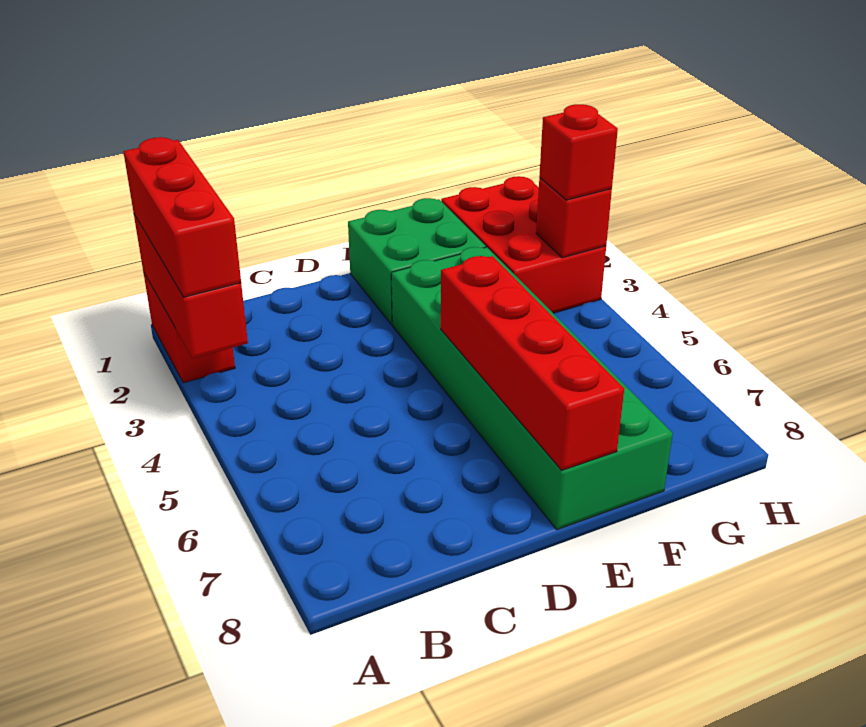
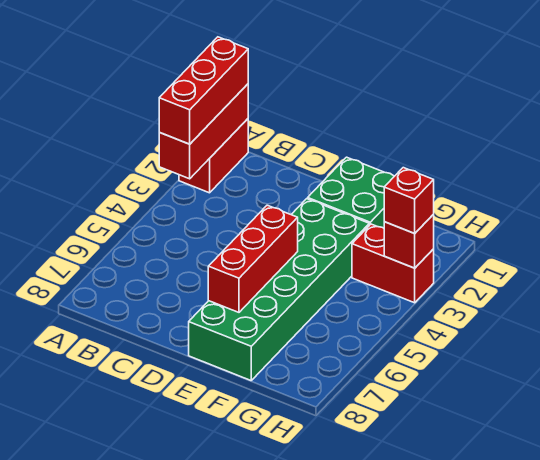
red brick E5:E8 level 2 -> red brick E5:E7 level 2
red brick G1:H3 level 1 -> red brick G3:H3 level 1

